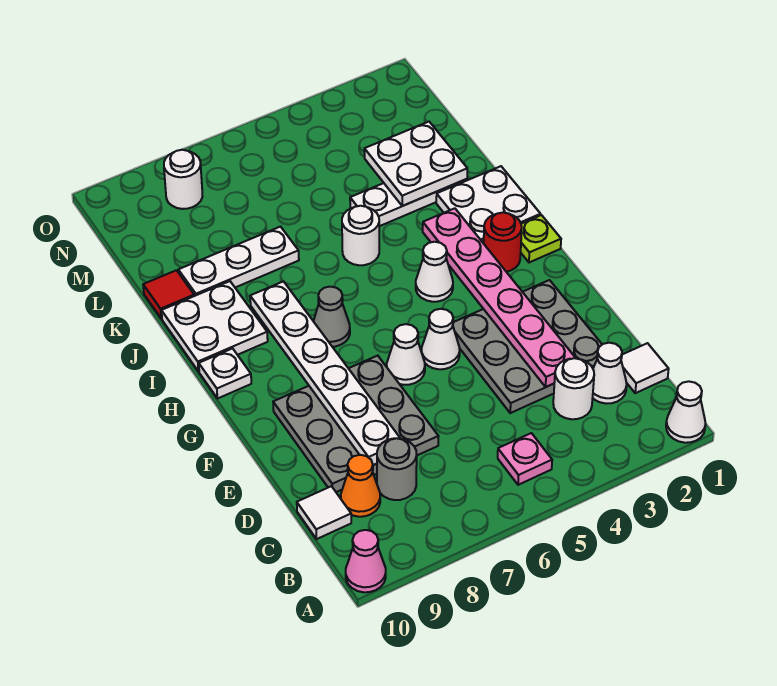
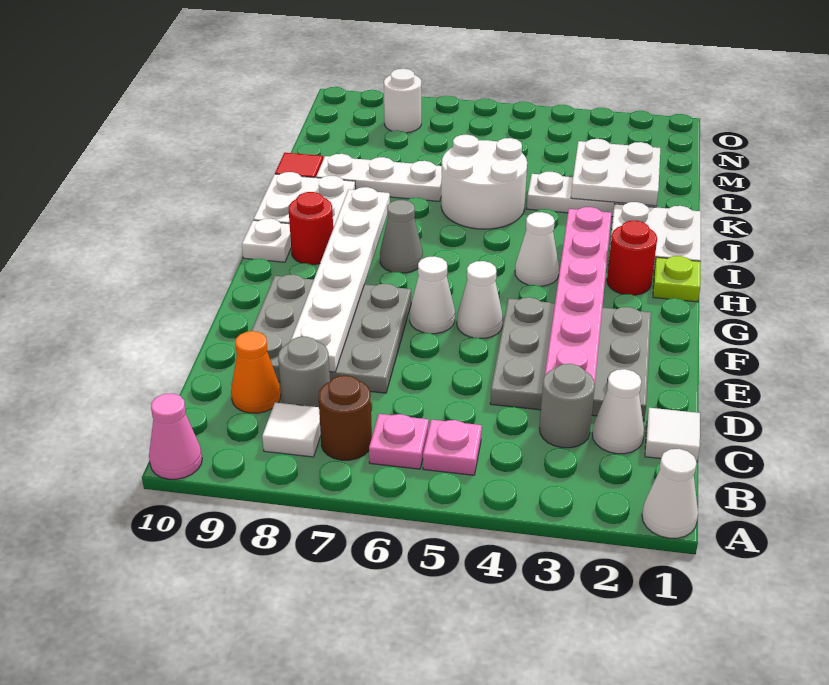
none -> pink plate B6 level 1
none -> brown round brick B7 level 1
white round brick C3 level 1 -> grey round brick C3 level 1
white tile C10 level 1 -> white tile B8 level 1
none -> red round brick H9 level 1
white round brick J5 level 1 -> white round brick J5:K6 level 1

